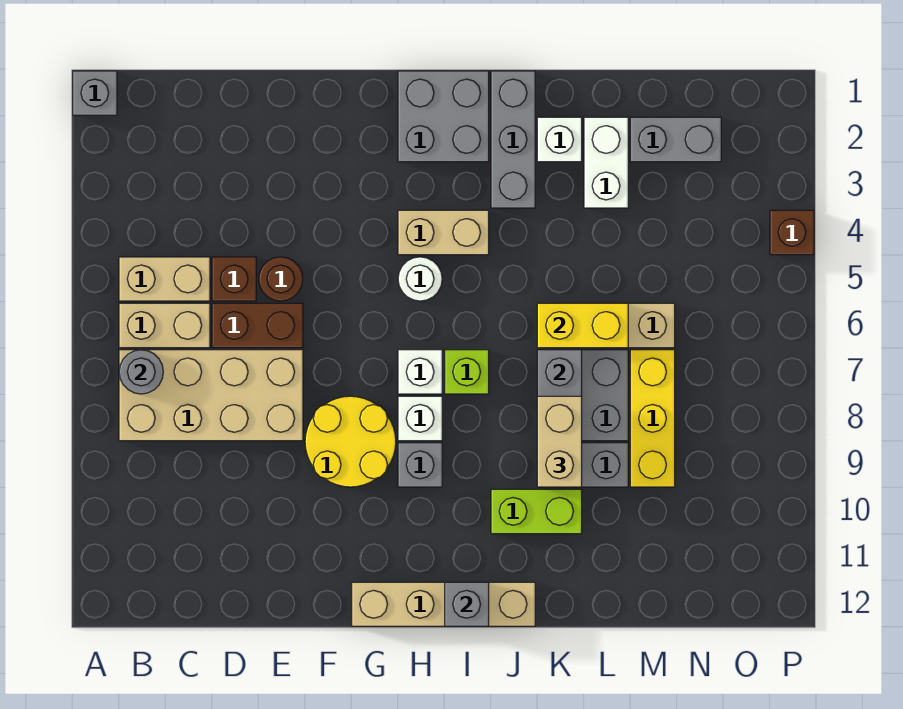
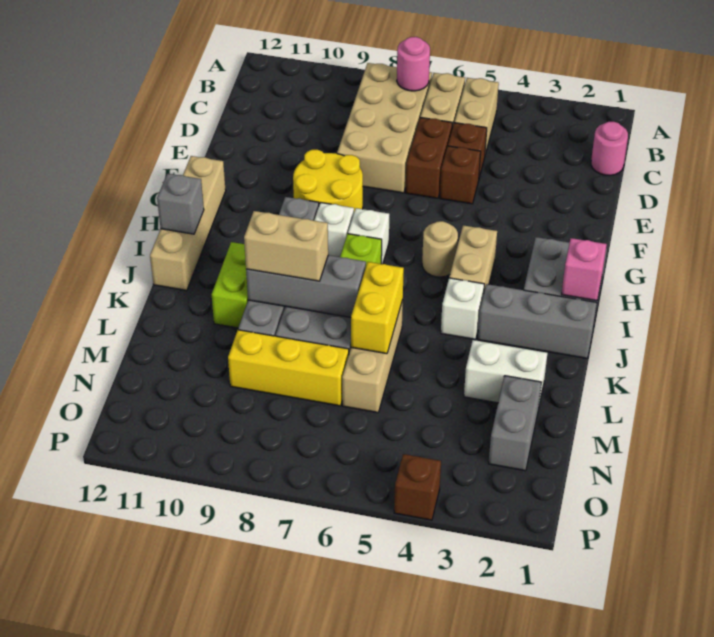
grey brick A1 level 1 -> none
grey round brick B7 level 2 -> pink round brick B7 level 2
none -> pink round brick C1 level 1
brown round brick E5 level 1 -> brown brick E5 level 1
white round brick H5 level 1 -> tan round brick H5 level 1
none -> pink brick I1 level 2
white brick K2 level 1 -> white brick J4 level 1

